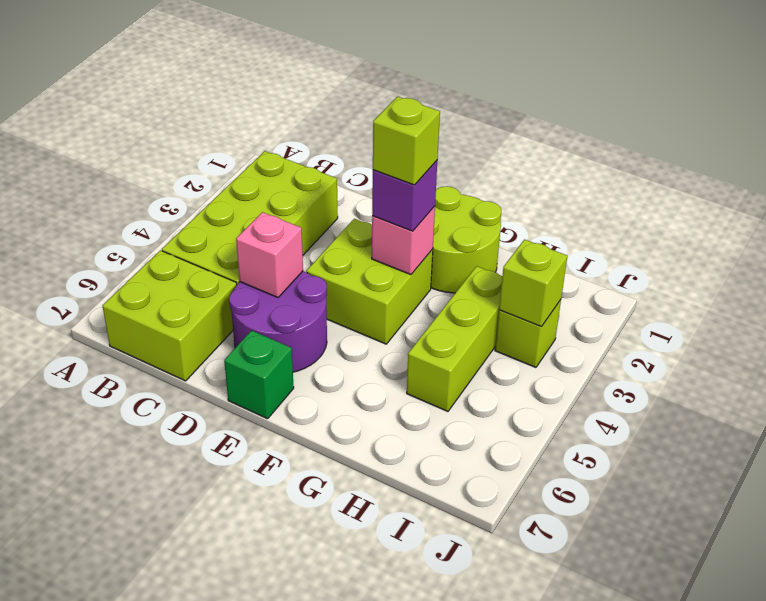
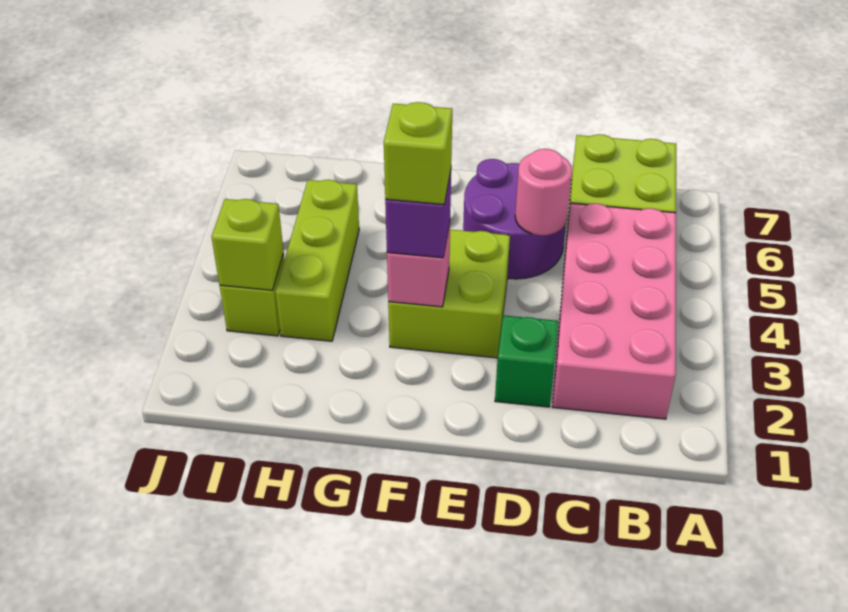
lime brick B2:C5 level 1 -> pink brick B2:C5 level 1
pink brick D5 level 2 -> pink round brick D5 level 2
green brick E7 level 1 -> green brick D2 level 1
lime round brick F1:G2 level 1 -> none

